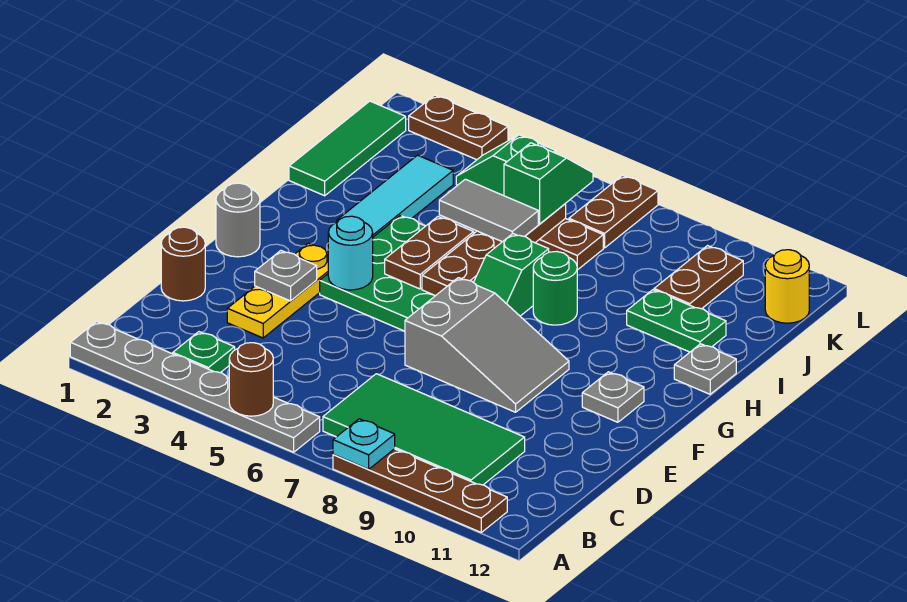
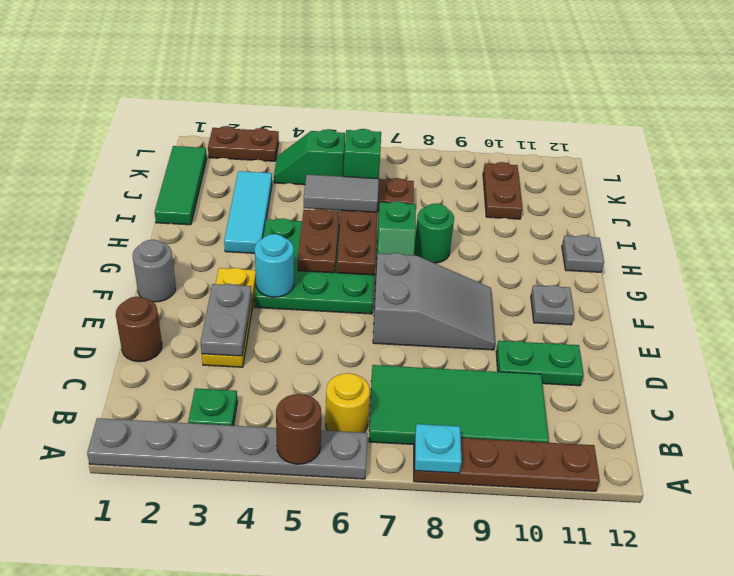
grey plate E3 level 2 -> grey plate D3:E3 level 2
green plate I10:I11 level 1 -> green plate D10:D11 level 1
brown plate K7:L7 level 1 -> none
yellow round brick K12 level 1 -> yellow round brick B6 level 1

